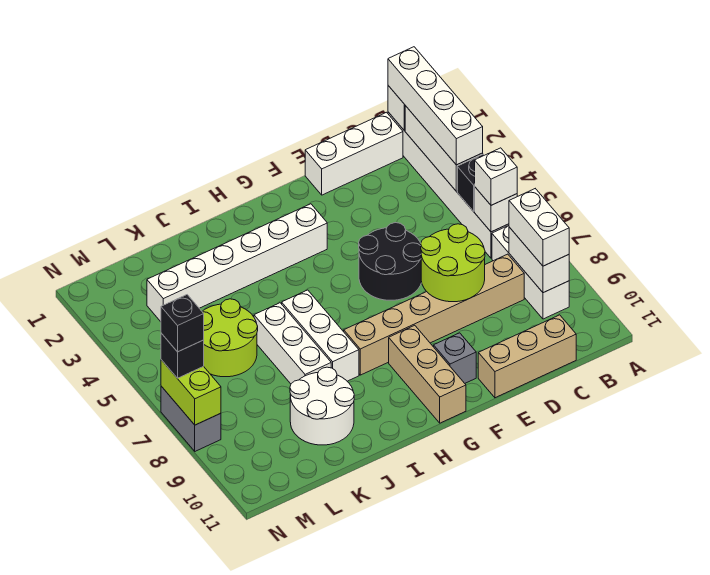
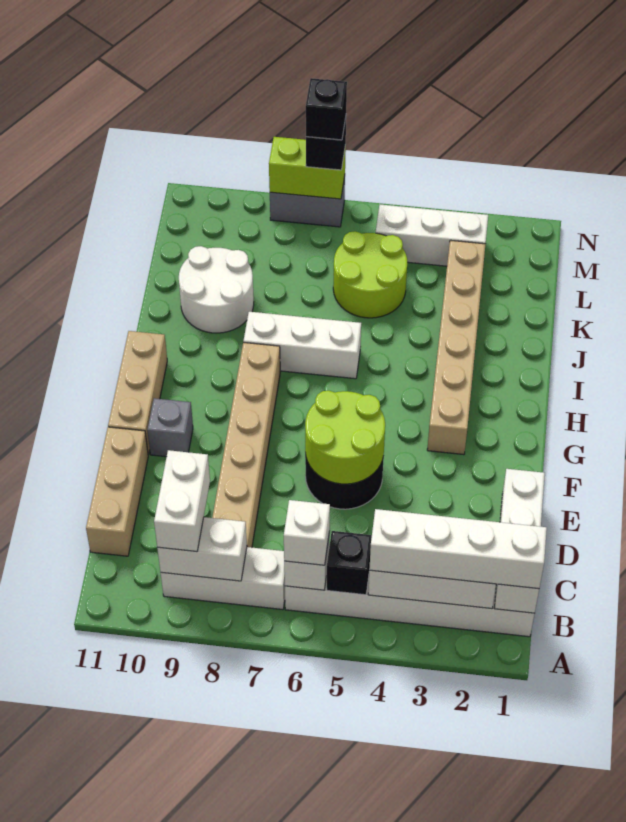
white brick B8:B9 level 3 -> white brick B9:C9 level 3
lime round brick D7:E8 level 2 -> lime round brick E5:F6 level 2
white brick G3:L3 level 1 -> tan brick G3:L3 level 1
tan brick G9:G11 level 1 -> tan brick F11:H11 level 1
white brick J6:J8 level 1 -> white brick M3:M5 level 1

